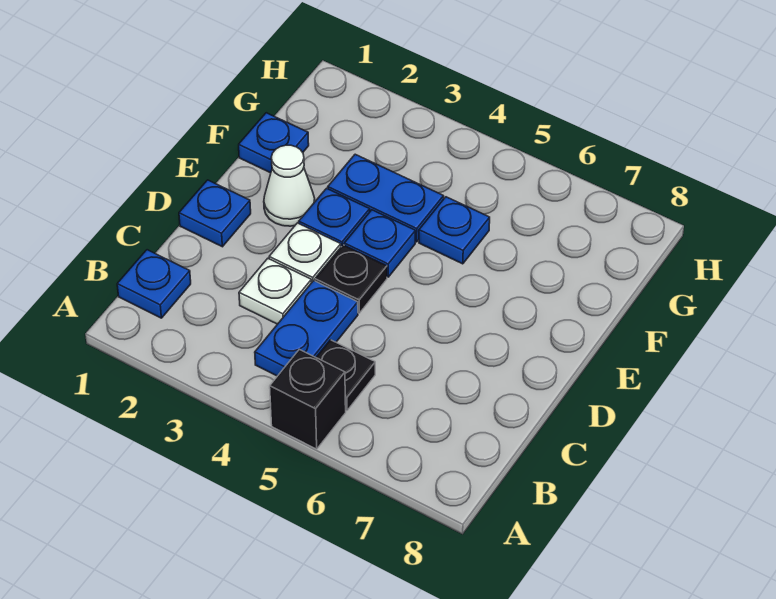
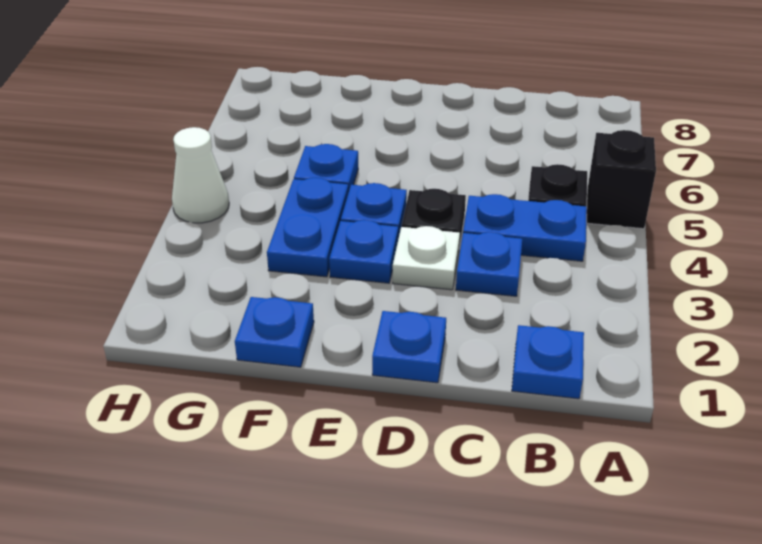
white plate C3 level 1 -> blue plate C3 level 1
white cone E2 level 1 -> white cone H4 level 1

